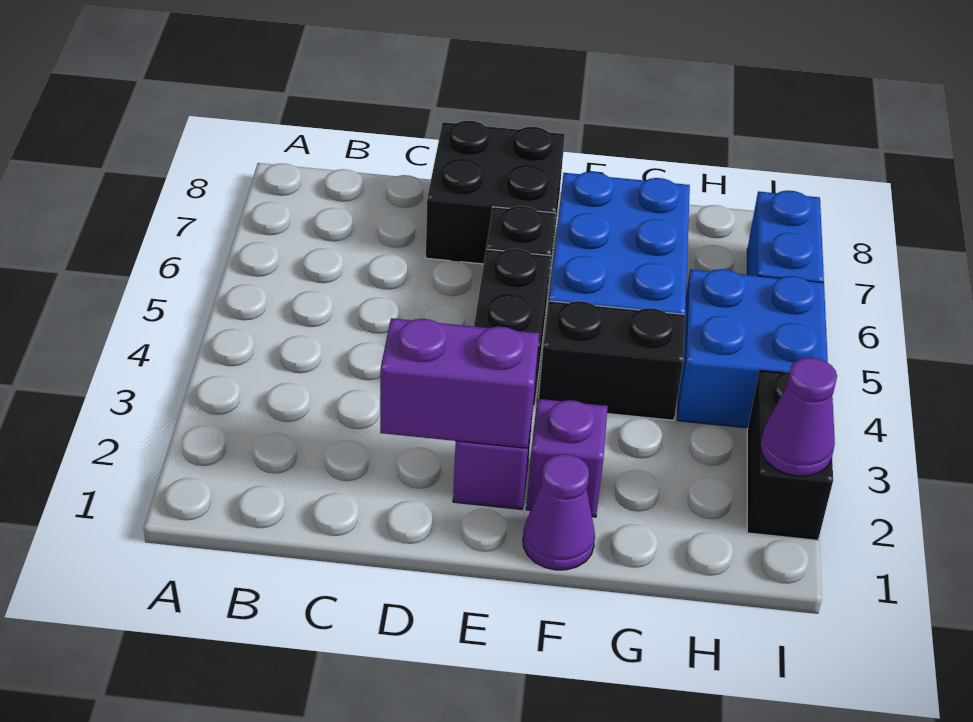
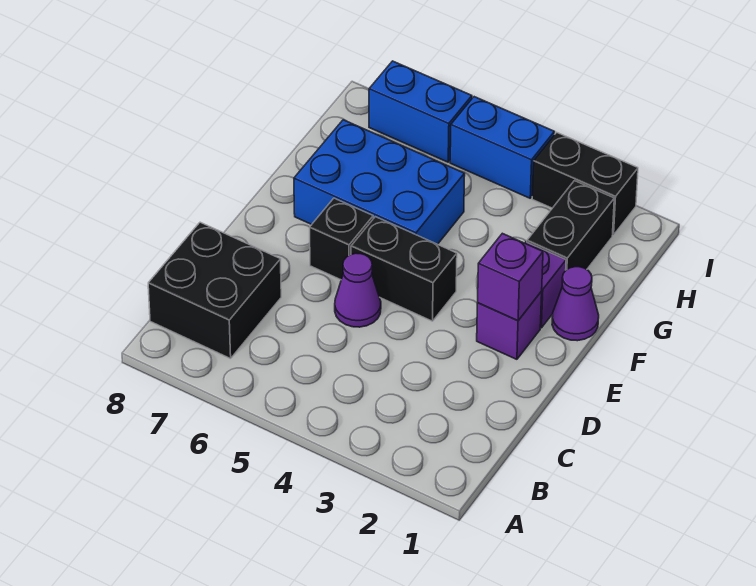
purple brick D2:E2 level 2 -> purple brick E2 level 2
black brick D7:E8 level 1 -> black brick B7:C8 level 1
black brick F4:G4 level 1 -> black brick G2:H2 level 1
blue brick H4:I5 level 1 -> blue brick I4:I5 level 1
purple cone I2 level 2 -> purple cone D5 level 1

